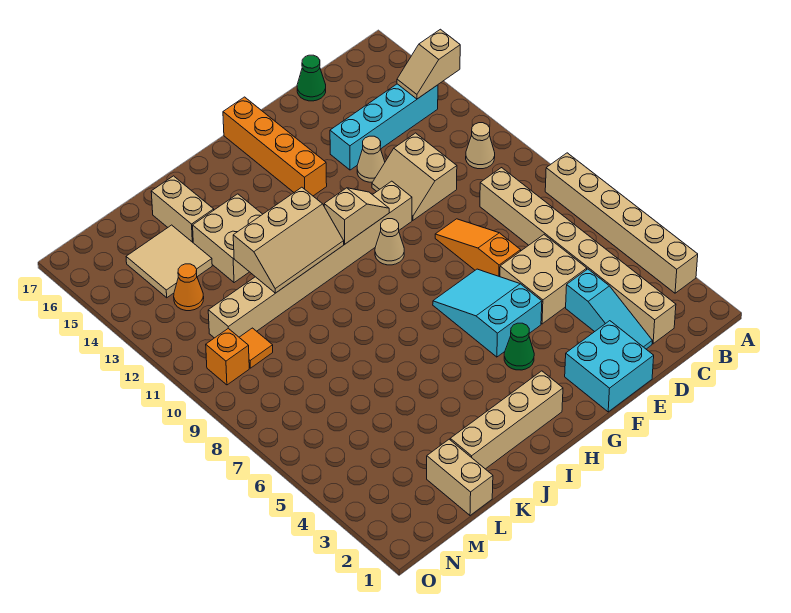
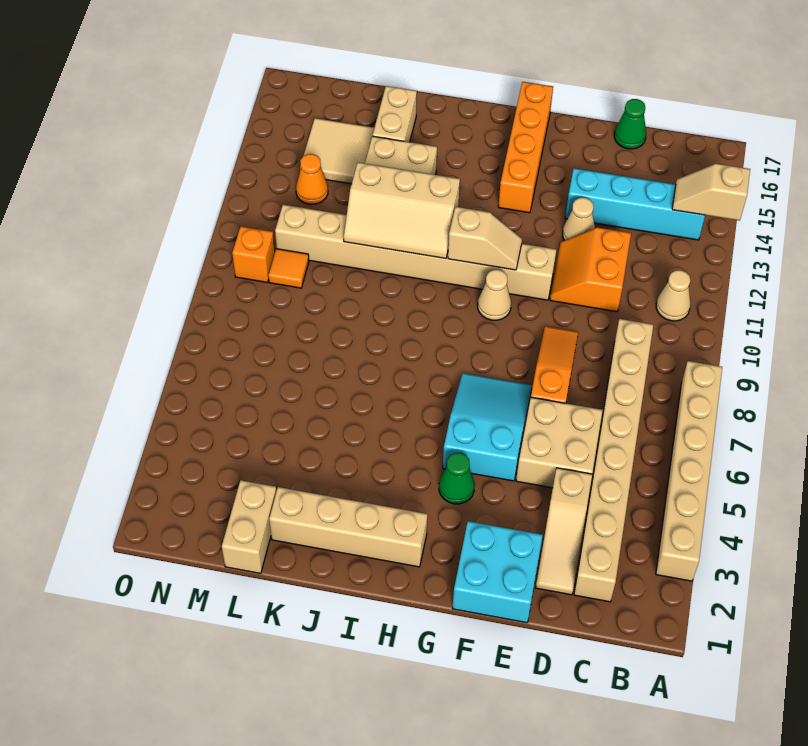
cyan slope D2:D4 level 1 top 4 -> tan slope D2:D4 level 1 top 4
tan slope D11:E12 level 1 top D -> orange slope D11:E12 level 1 top D

